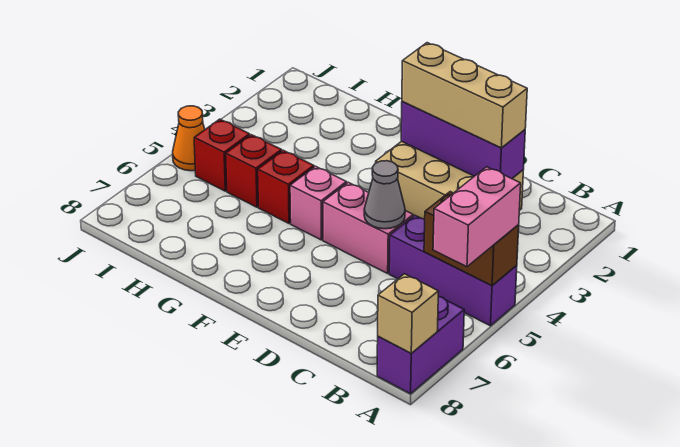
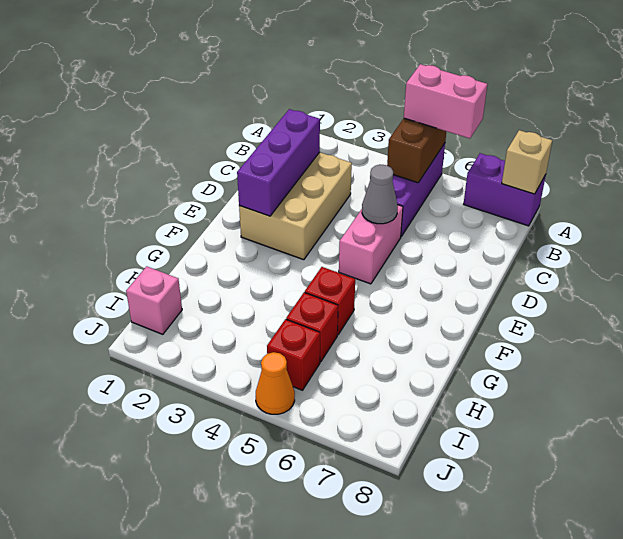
tan brick C2:E2 level 3 -> none
pink brick F5 level 1 -> pink brick I1 level 1

